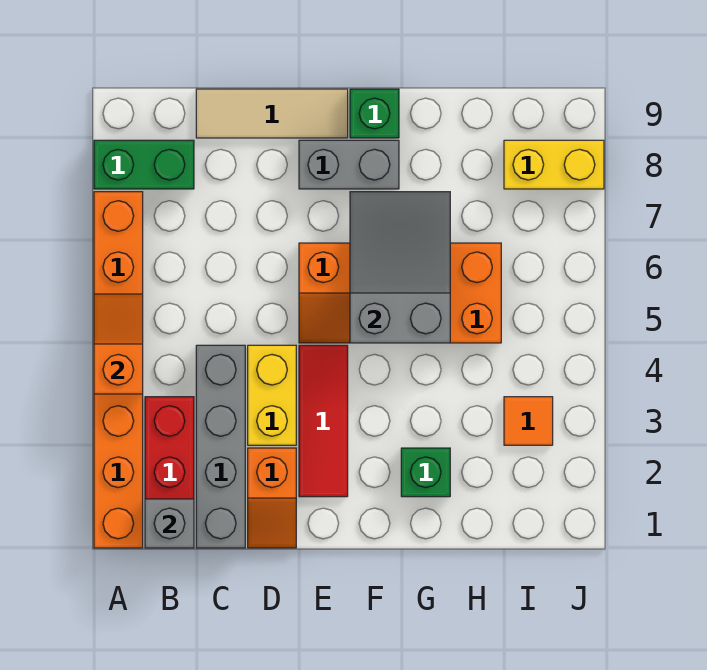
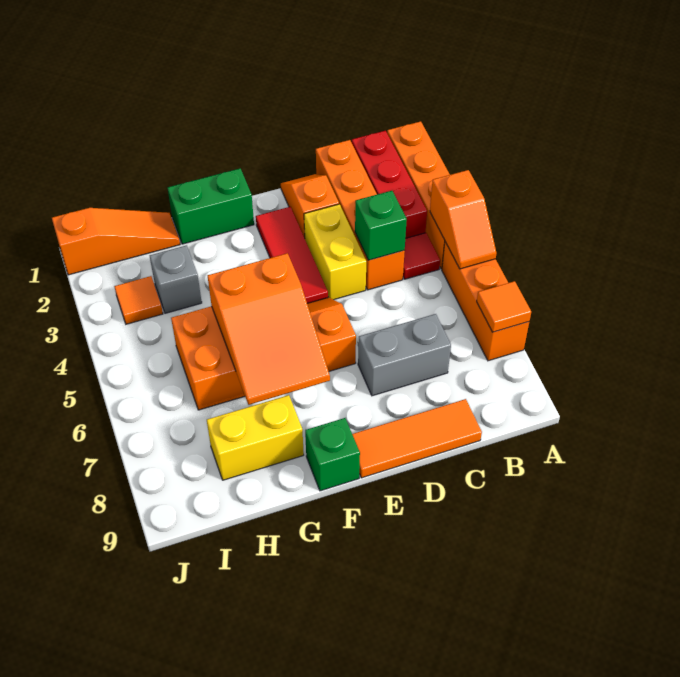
none -> orange tile A7 level 2
green brick A8:B8 level 1 -> green brick F1:G1 level 1
grey brick B1 level 2 -> grey brick H3 level 1
none -> red tile B4 level 1
grey brick C1:C4 level 1 -> orange brick C1:C4 level 1
tan tile C9:E9 level 1 -> orange tile C9:E9 level 1
grey brick E8:F8 level 1 -> grey brick C7:D7 level 1
grey slope F5:G7 level 2 top 5 -> orange slope F5:G7 level 2 top 5
green brick G2 level 1 -> green brick C4 level 2
none -> orange slope H1:J1 level 1 top J
yellow brick I8:J8 level 1 -> yellow brick G8:H8 level 1

